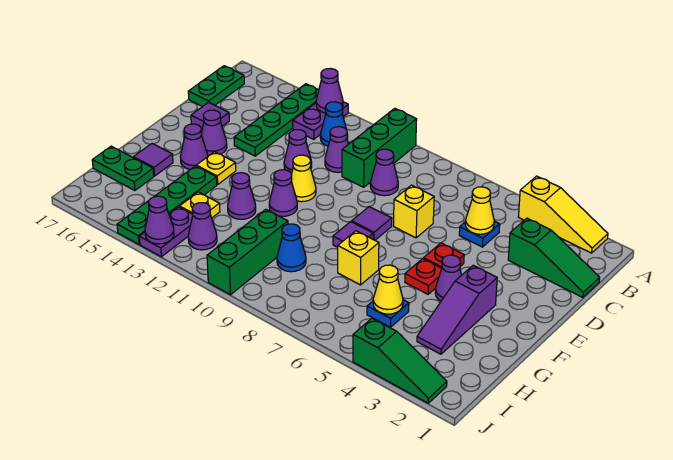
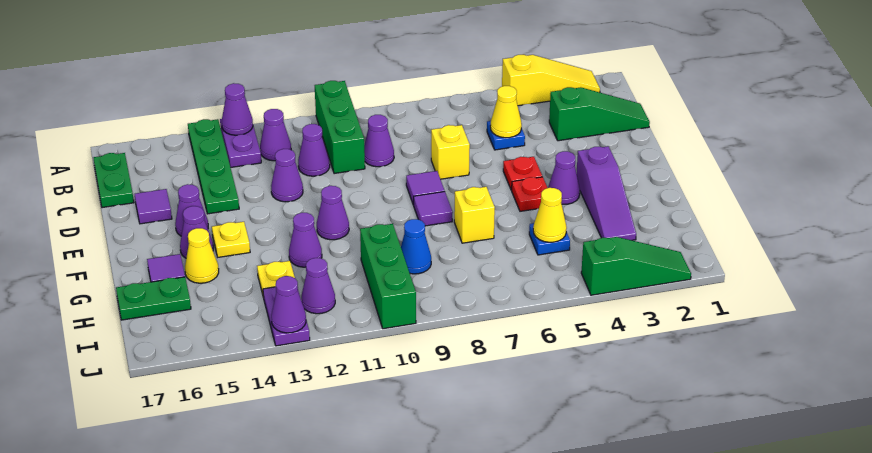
blue cone B12 level 1 -> purple cone B12 level 1
yellow cone E11 level 1 -> yellow cone G15 level 1
green plate G14:J14 level 1 -> none

